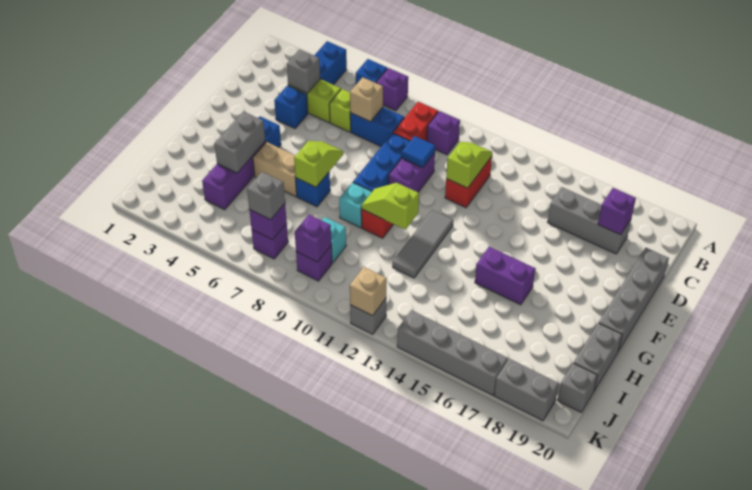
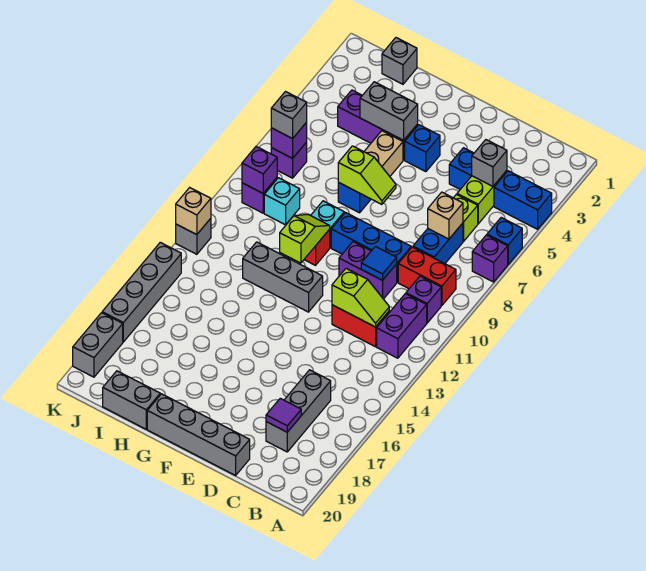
purple brick C18 level 2 -> purple tile C18 level 2
grey tile F12:H12 level 1 -> grey brick F12:H12 level 1
purple brick G15:G16 level 1 -> purple brick B11:B12 level 1
grey brick J20 level 1 -> grey brick I1 level 1

